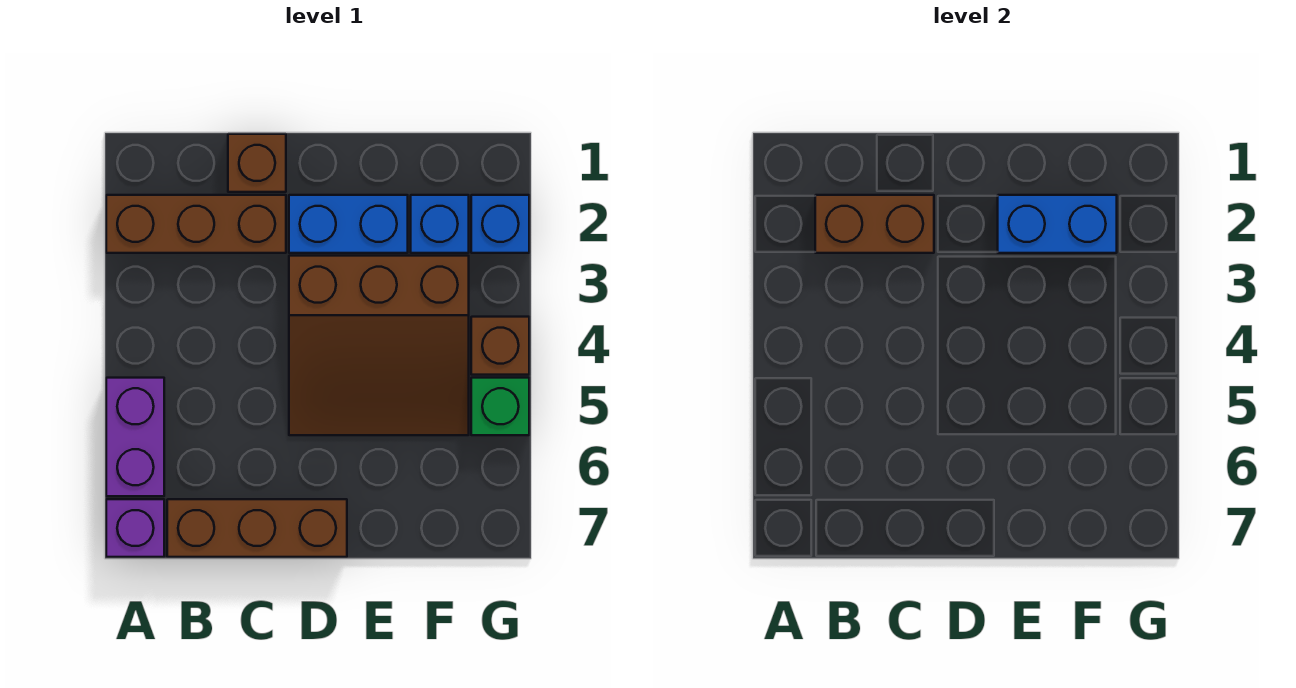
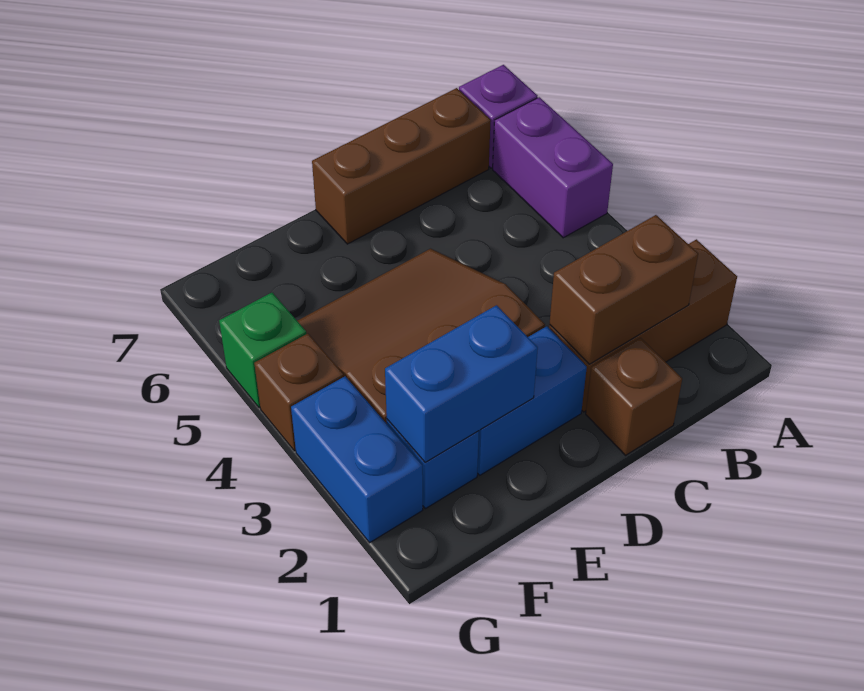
blue brick G2 level 1 -> blue brick G2:G3 level 1

